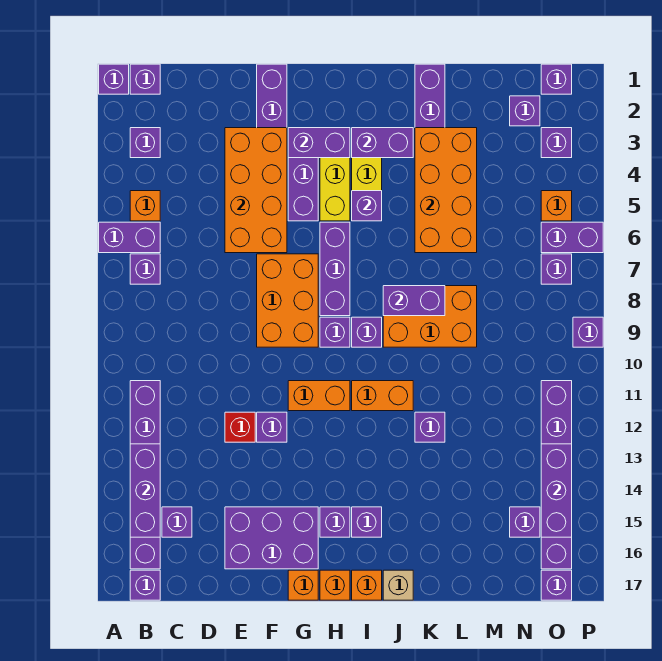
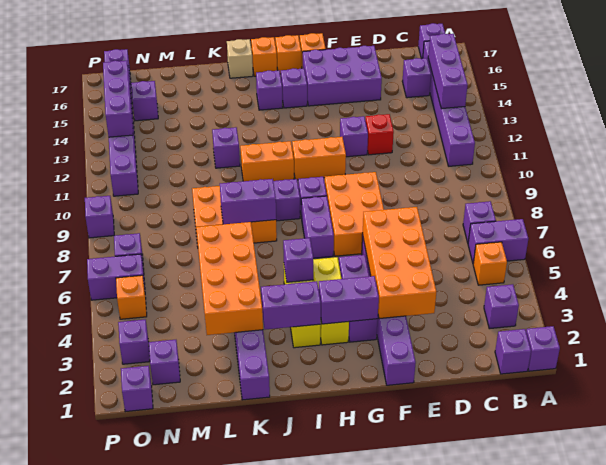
purple brick H6:H8 level 1 -> purple brick H7:H8 level 1

